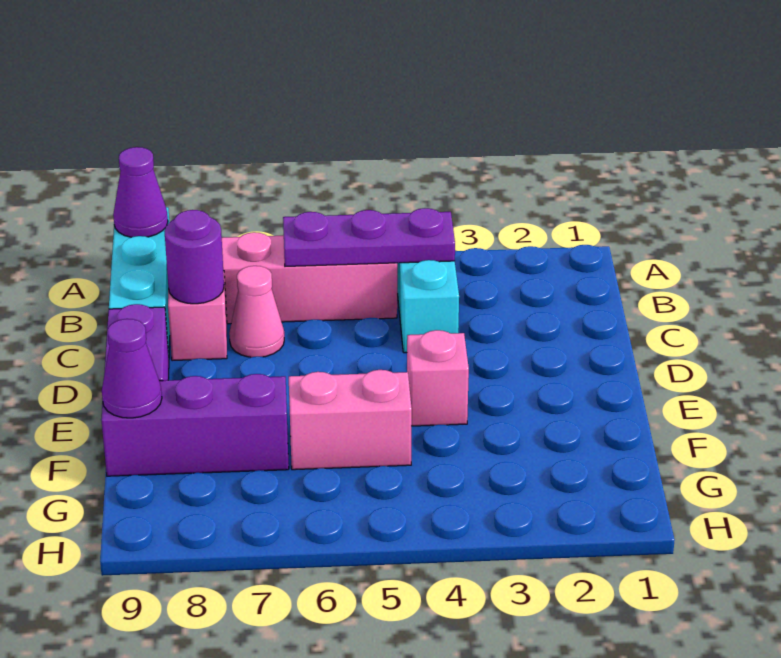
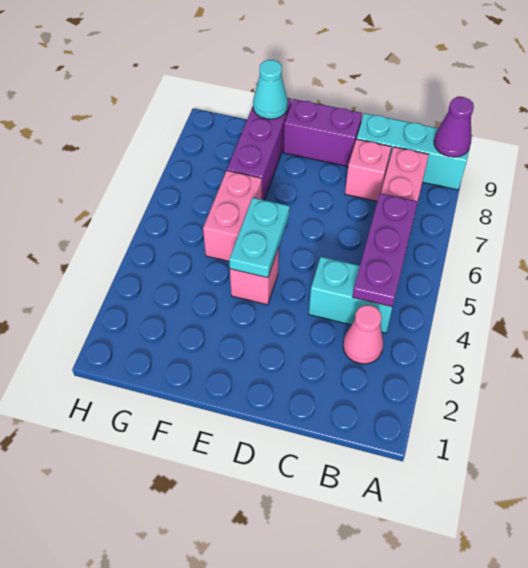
pink cone C7 level 1 -> pink cone B3 level 1
purple round brick C8 level 2 -> none
none -> cyan plate E4:E5 level 2
purple cone F9 level 2 -> cyan cone F9 level 2

